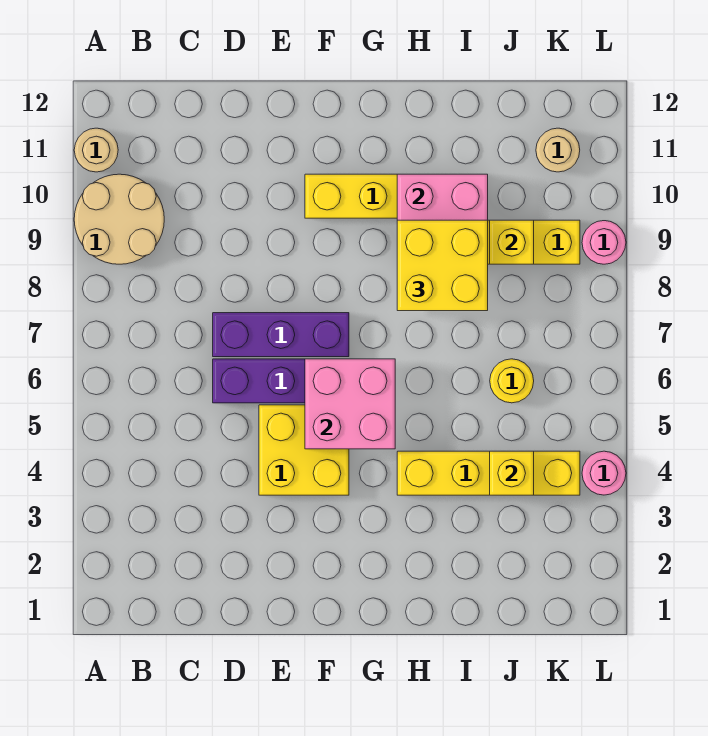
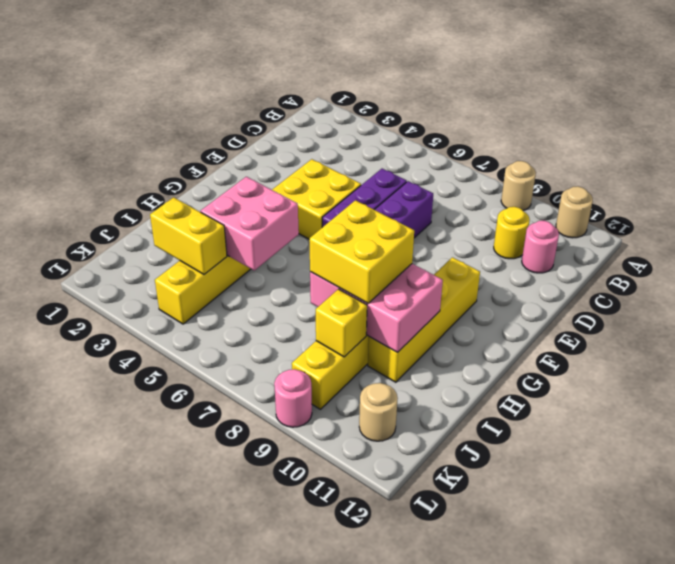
tan round brick A9:B10 level 1 -> tan round brick A9 level 1
pink brick F5:G6 level 2 -> pink brick H4:I5 level 2
yellow brick J4 level 2 -> yellow brick J3:J4 level 2
yellow round brick J6 level 1 -> yellow round brick C10 level 1
pink round brick L4 level 1 -> pink round brick C11 level 1

